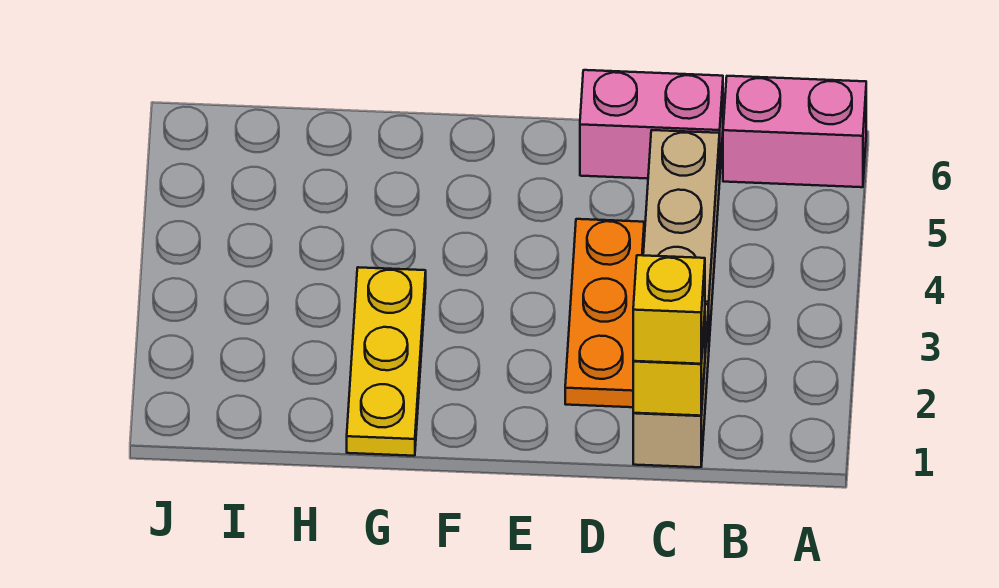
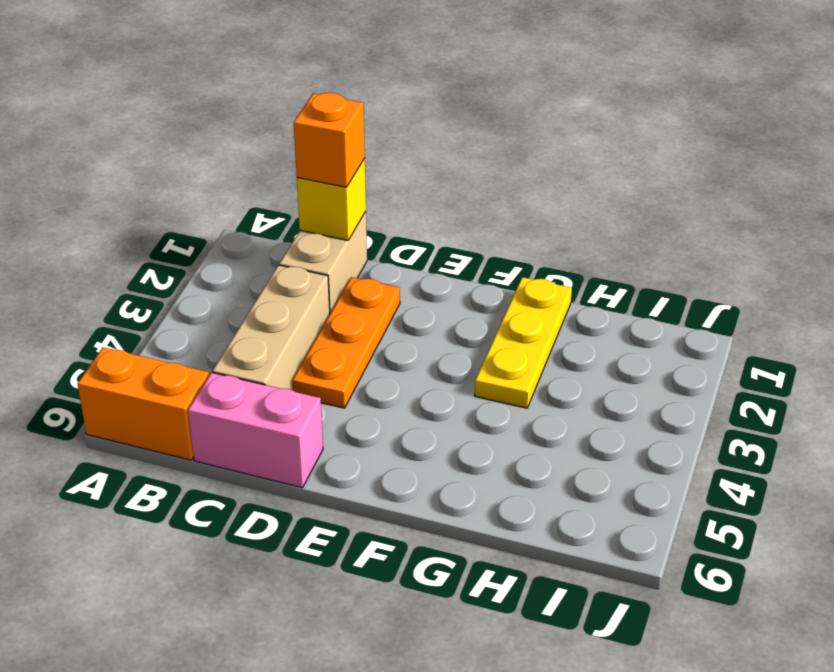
pink brick A6:B6 level 1 -> orange brick A6:B6 level 1
yellow brick C1 level 3 -> orange brick C1 level 3

